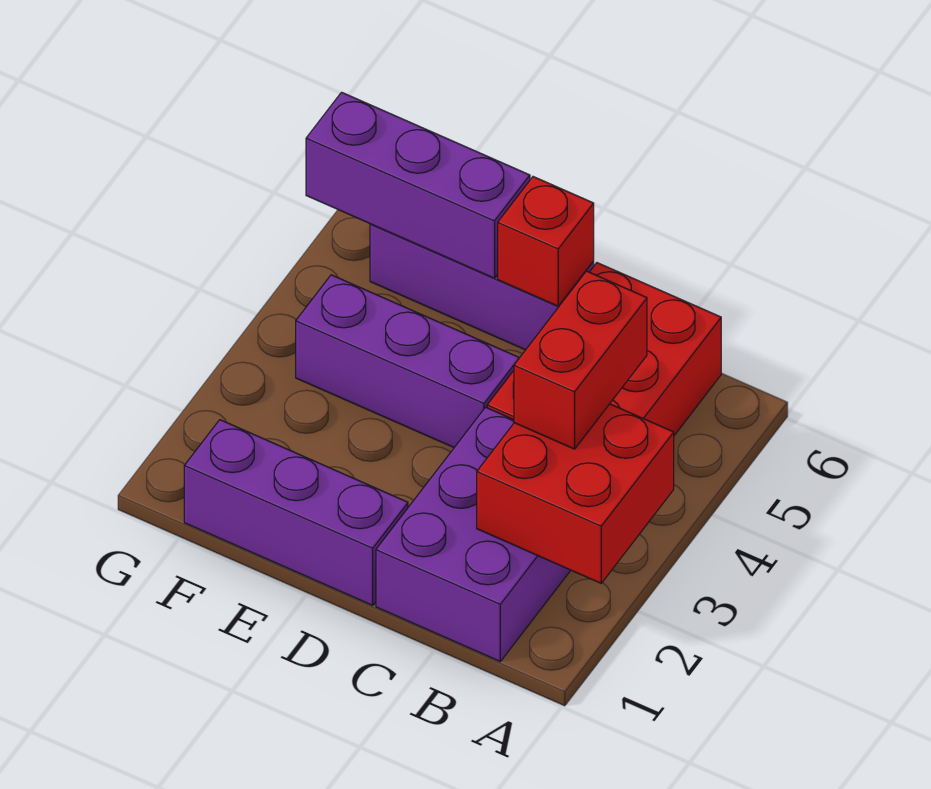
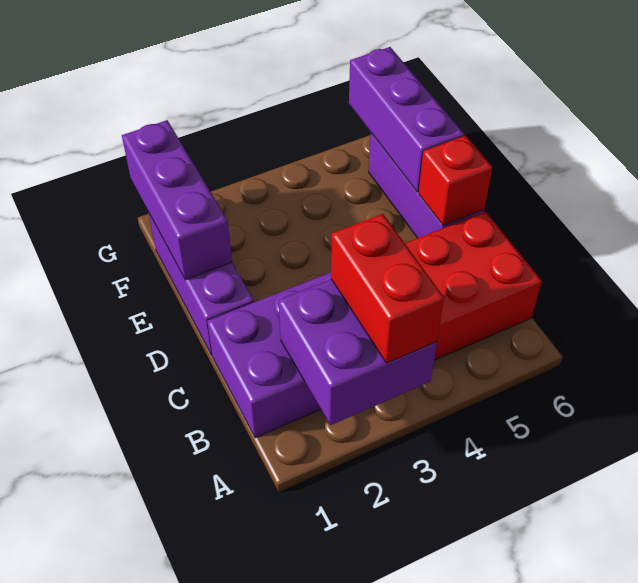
red brick A2:B3 level 2 -> purple brick A2:B3 level 2
red brick B3:B4 level 3 -> red brick A3:B3 level 3
purple brick D4:F4 level 1 -> purple brick E1:G1 level 2

